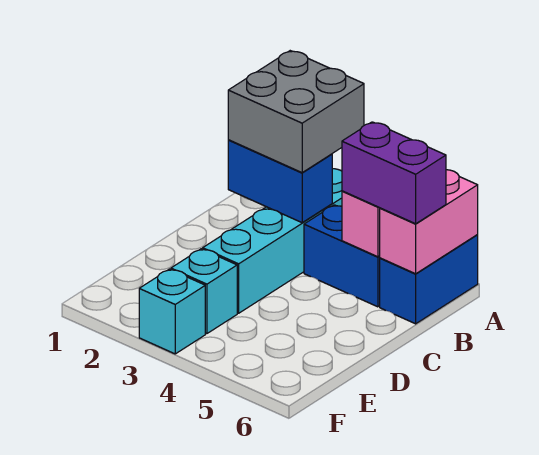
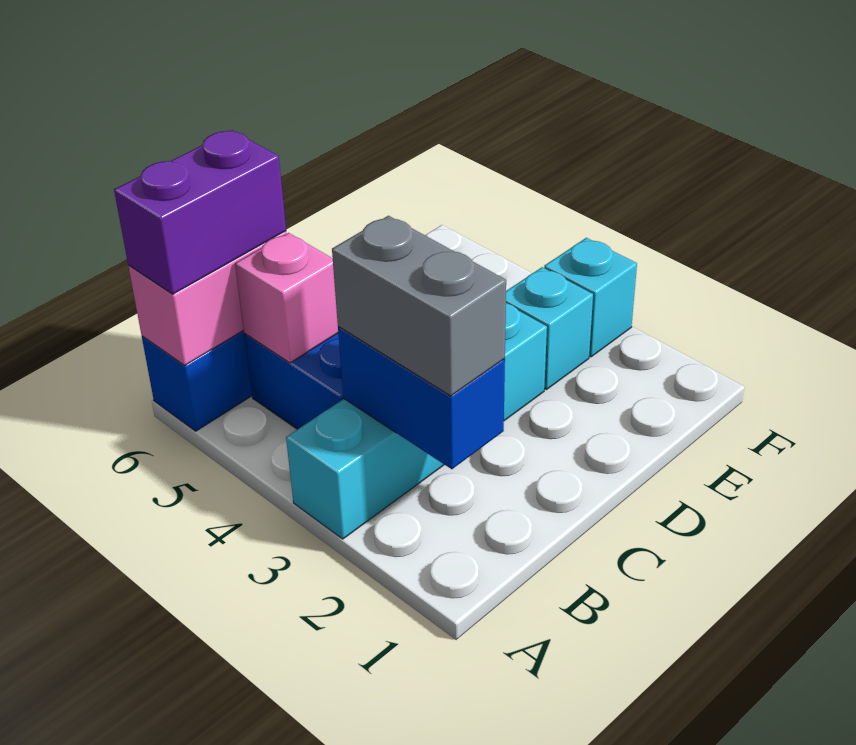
grey brick A2:B3 level 3 -> grey brick B2:B3 level 3
purple brick B5:B6 level 3 -> purple brick A6:B6 level 3

